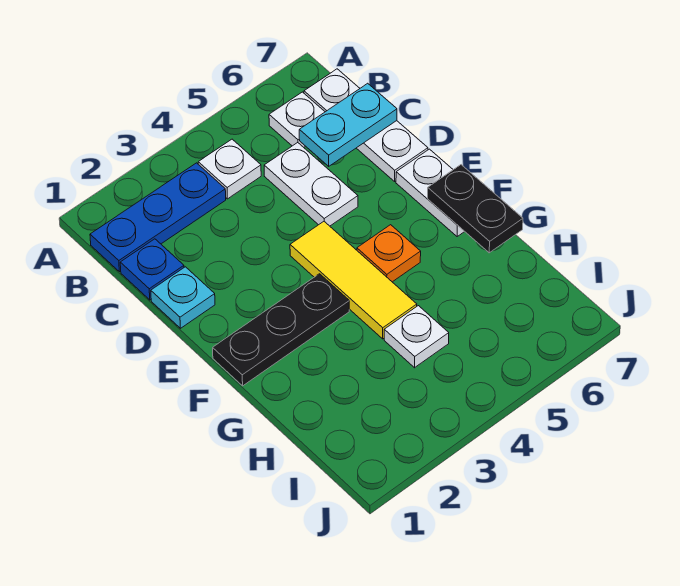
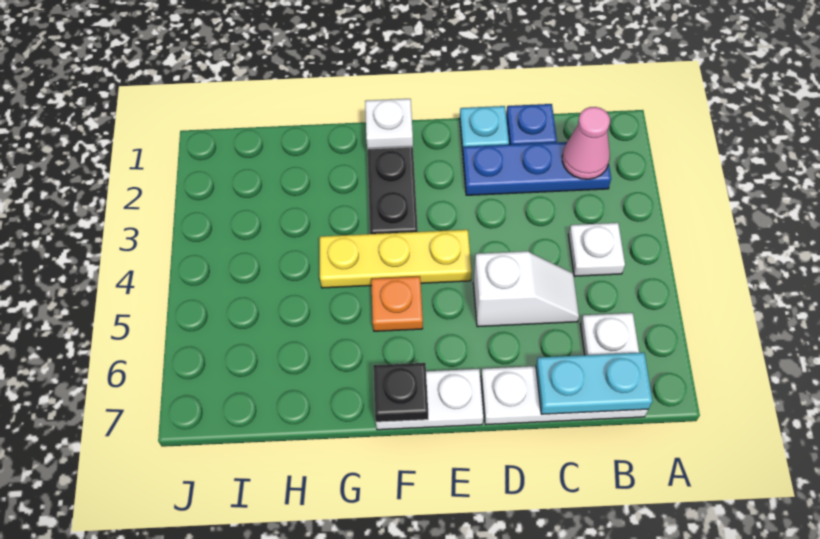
blue plate B1:B3 level 1 -> blue plate B2:D2 level 1
none -> pink cone B2 level 2
white plate C5:D5 level 1 -> white slope C5:D5 level 1 top D
cyan plate C6:C7 level 2 -> cyan plate B7:C7 level 2
yellow tile E4:G4 level 1 -> yellow plate E4:G4 level 1
black plate F7:G7 level 2 -> black plate F7 level 2
white plate H4 level 1 -> white plate F1 level 2

